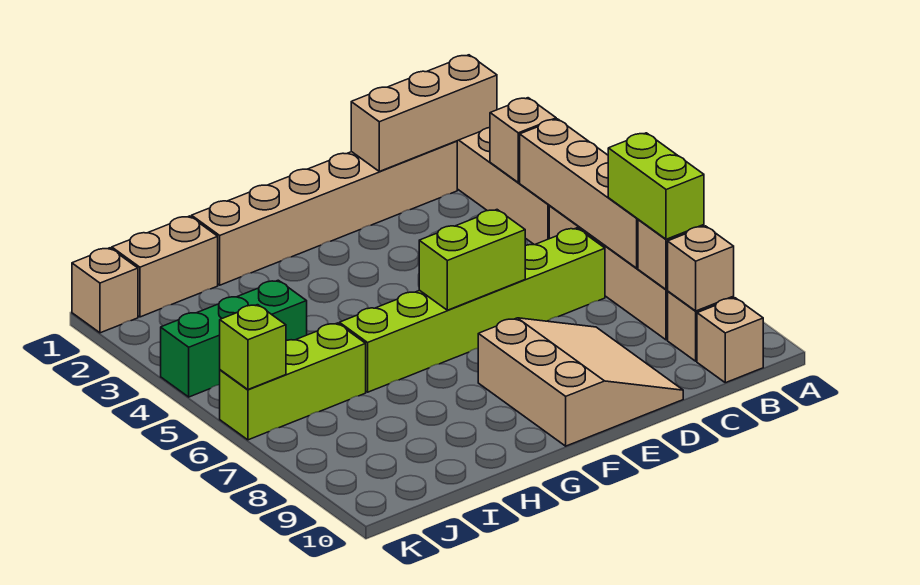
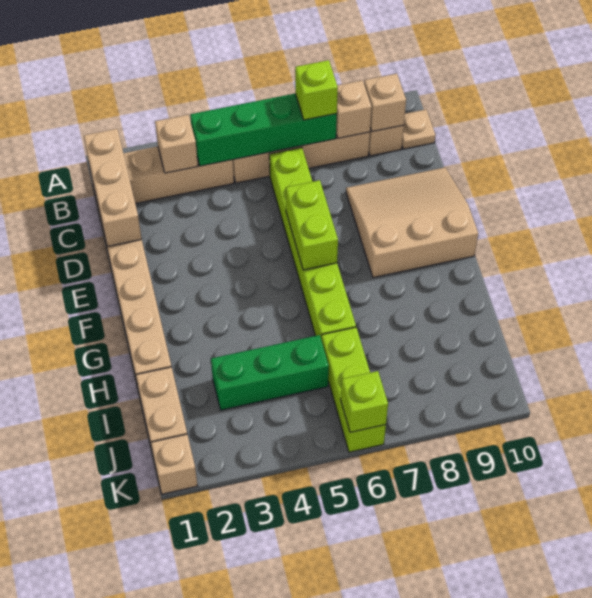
tan brick B4:B7 level 2 -> green brick B4:B7 level 2
lime brick B7:B8 level 3 -> lime brick B7 level 3
tan brick B10 level 1 -> tan plate B10 level 1
green brick I4:K4 level 1 -> green brick I3:I5 level 1

